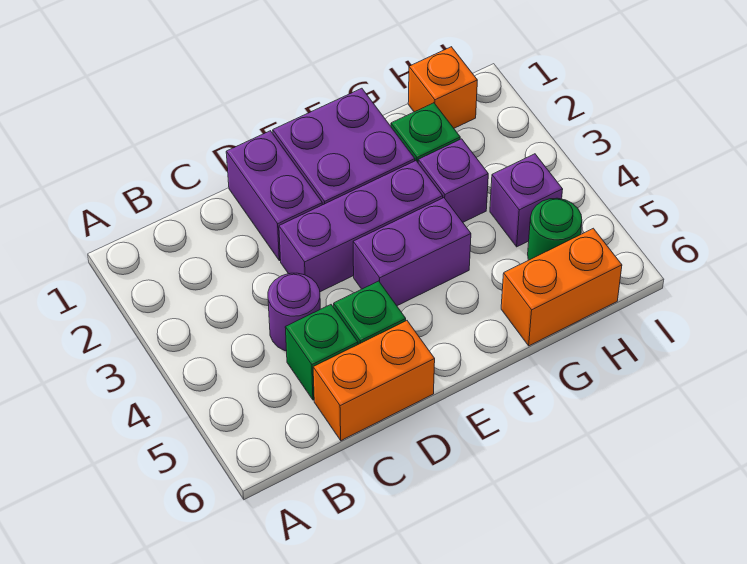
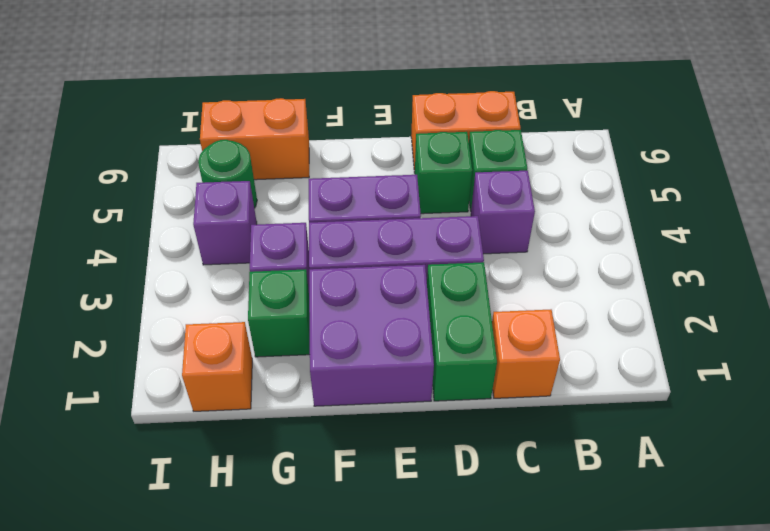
none -> orange brick C1 level 1
purple round brick C4 level 1 -> purple brick C4 level 1
purple brick D1:D2 level 1 -> green brick D1:D2 level 1

